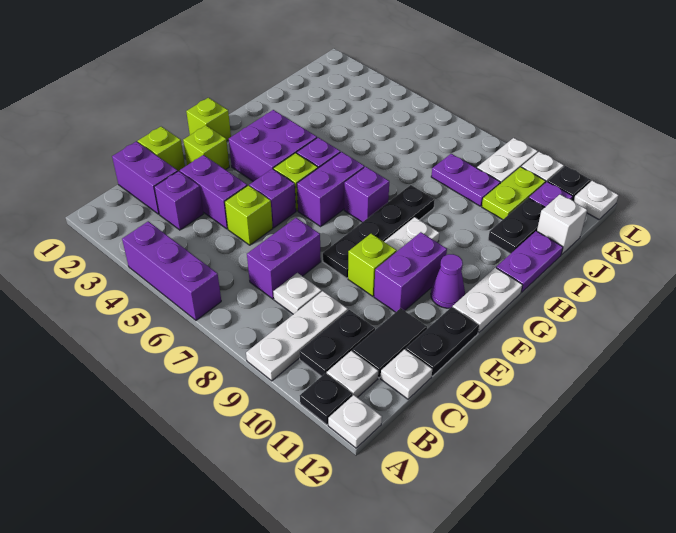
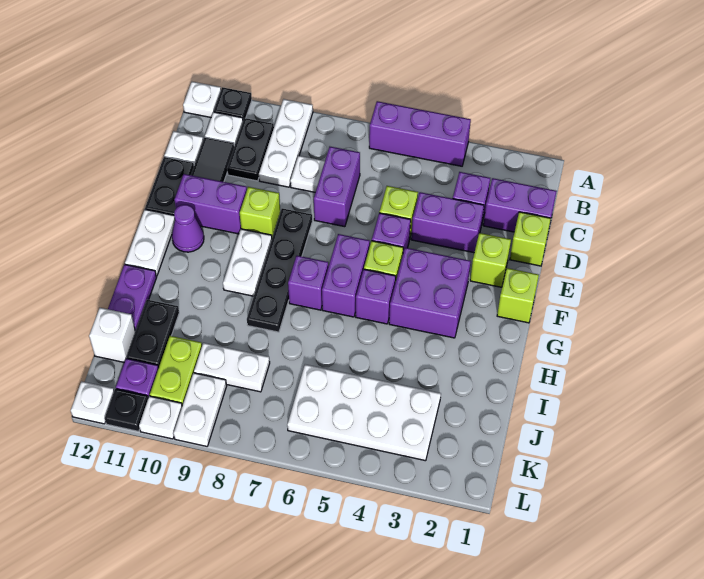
purple brick E10:F10 level 1 -> purple brick E10:E11 level 1
none -> white plate J3:K6 level 1
purple plate J8:J9 level 1 -> white plate J8:J9 level 1

